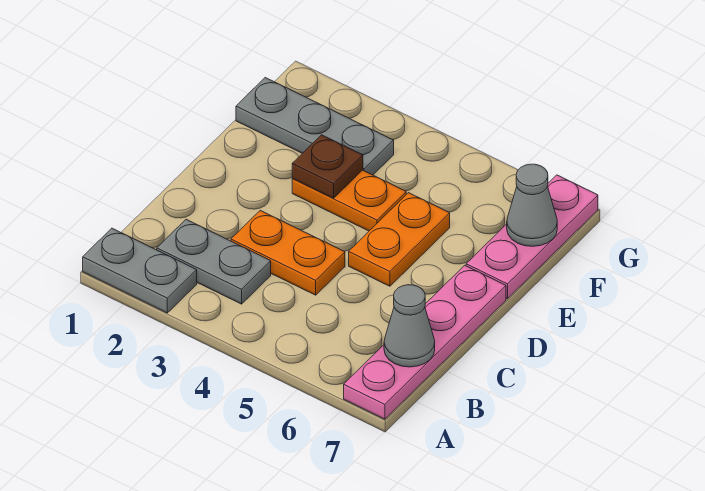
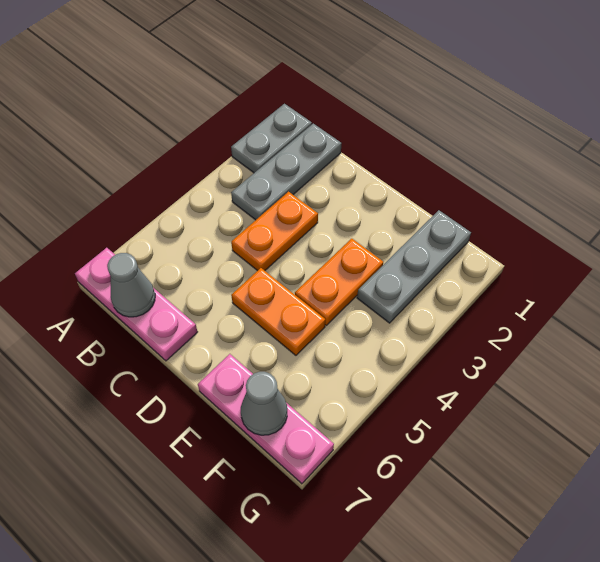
pink plate A7:D7 level 1 -> pink plate A7:C7 level 1
grey plate B2:B3 level 1 -> grey plate B1:B3 level 1
brown plate E3 level 2 -> none

